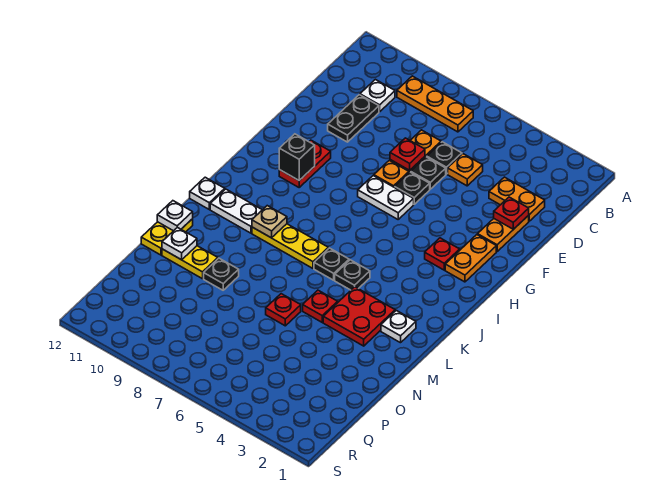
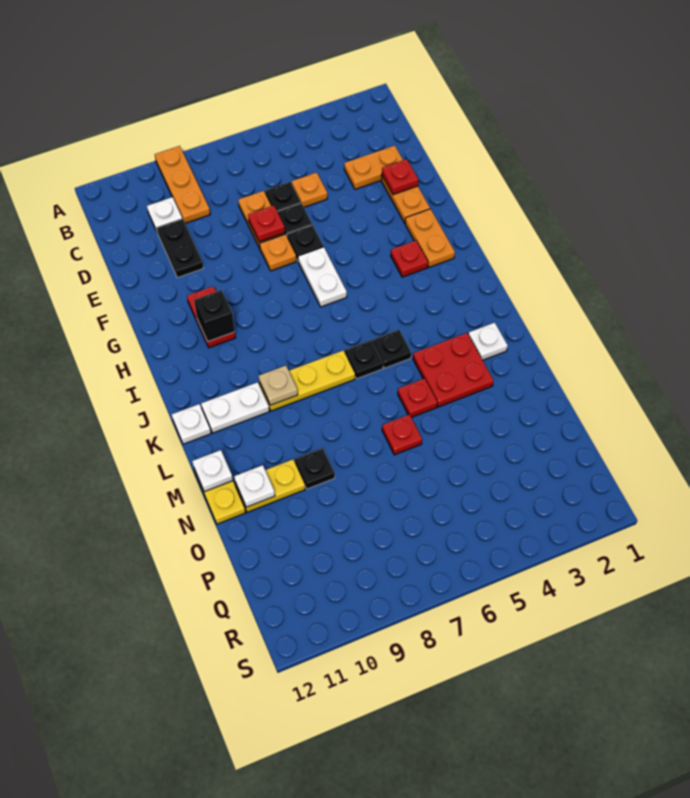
orange plate B7:B9 level 1 -> orange plate A9:C9 level 1
white plate G6:G7 level 1 -> white plate G6:H6 level 1

